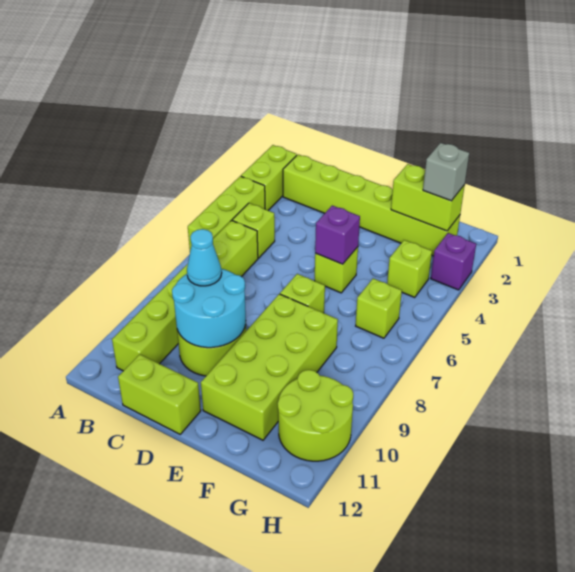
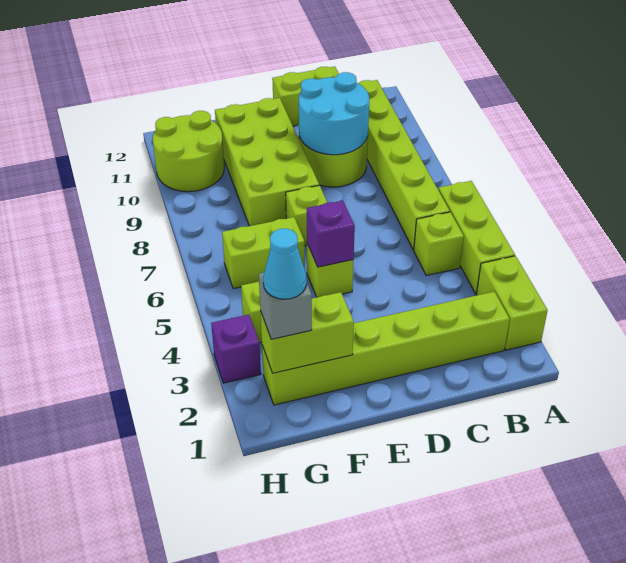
cyan cone C9 level 3 -> cyan cone G2 level 4
lime brick G6 level 1 -> lime brick F6:G6 level 1

